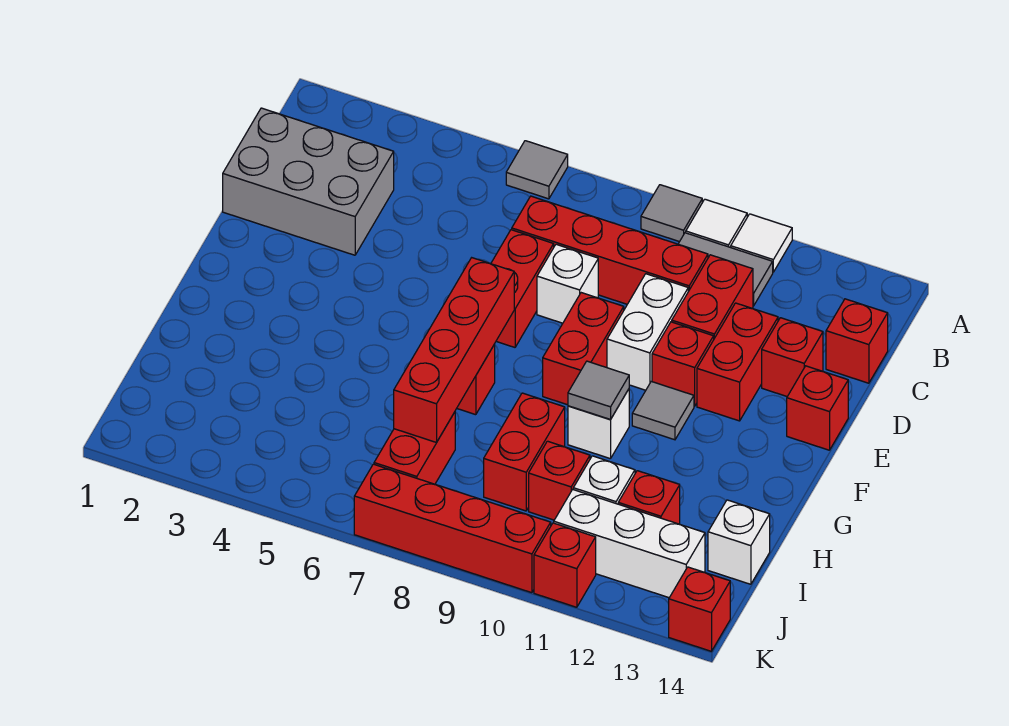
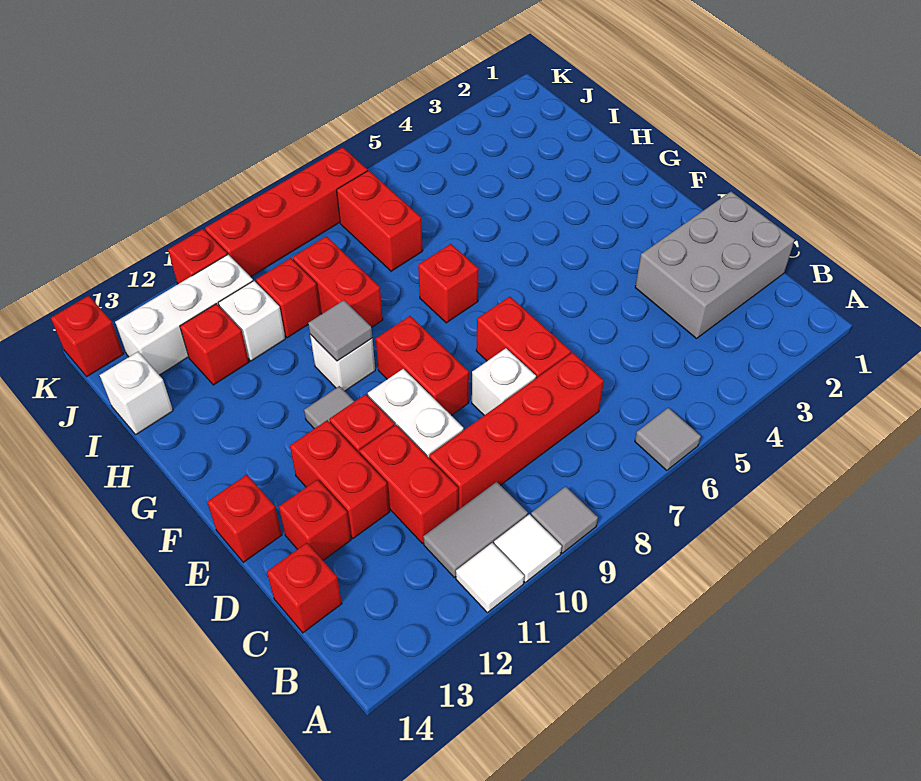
red brick F7:I7 level 2 -> none

